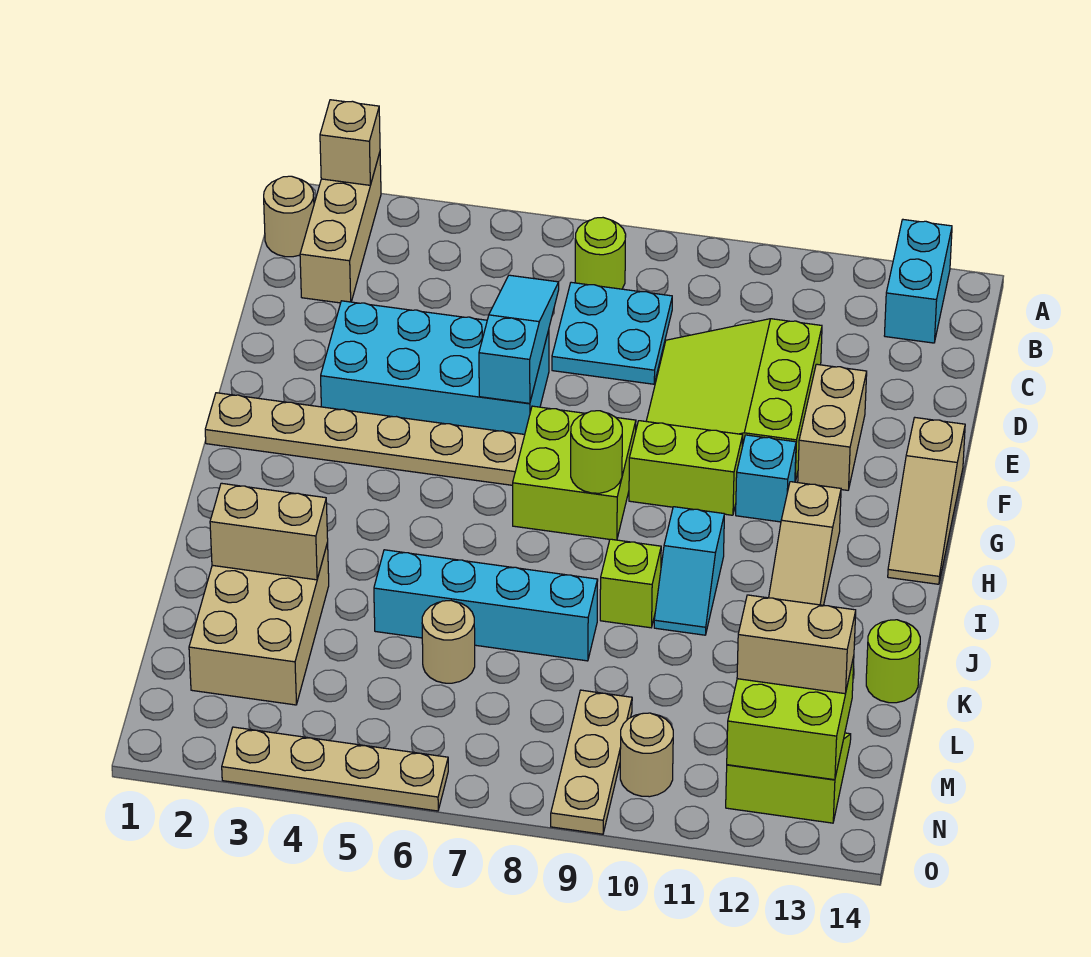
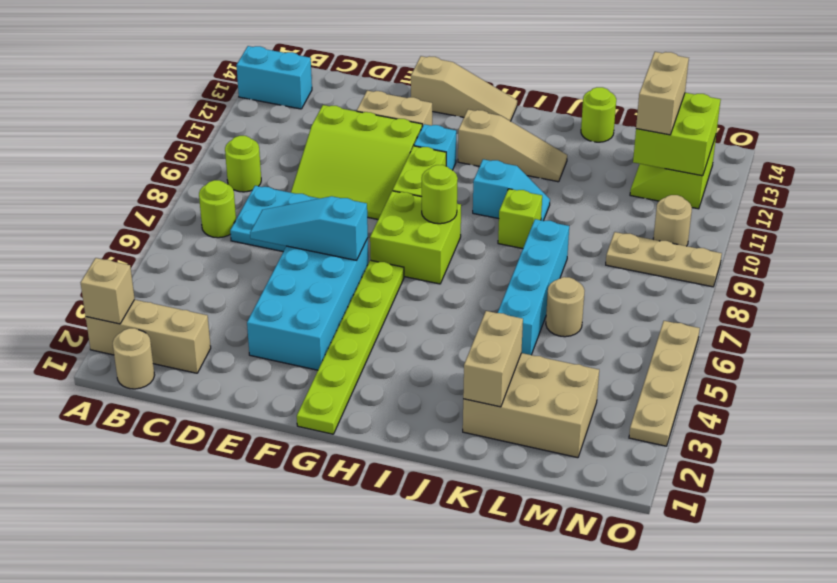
none -> lime round brick B9 level 1
tan plate G1:G6 level 1 -> lime plate G1:G6 level 1

